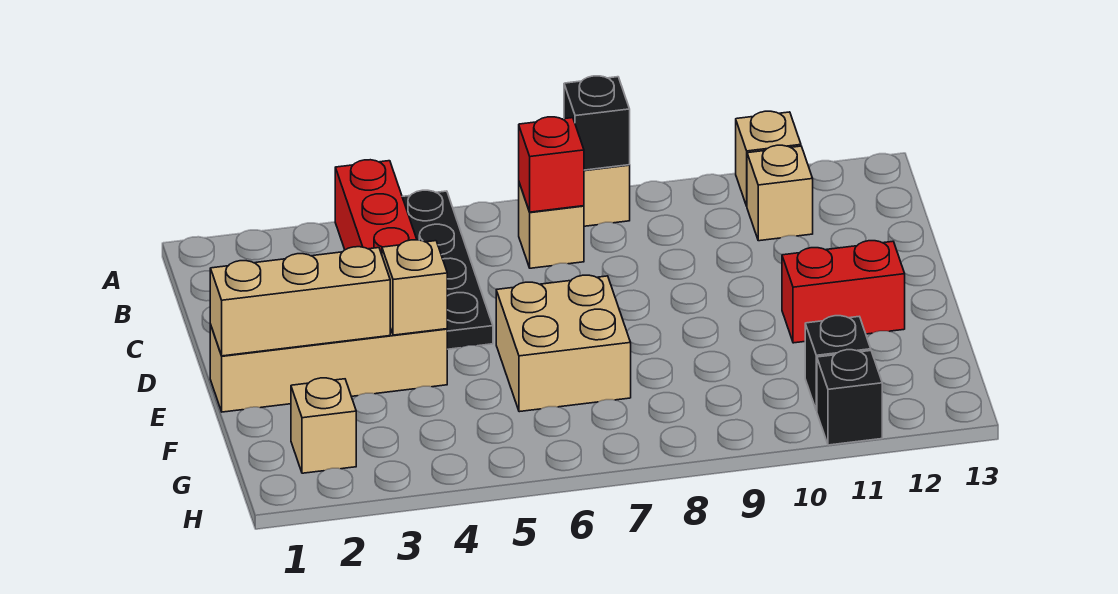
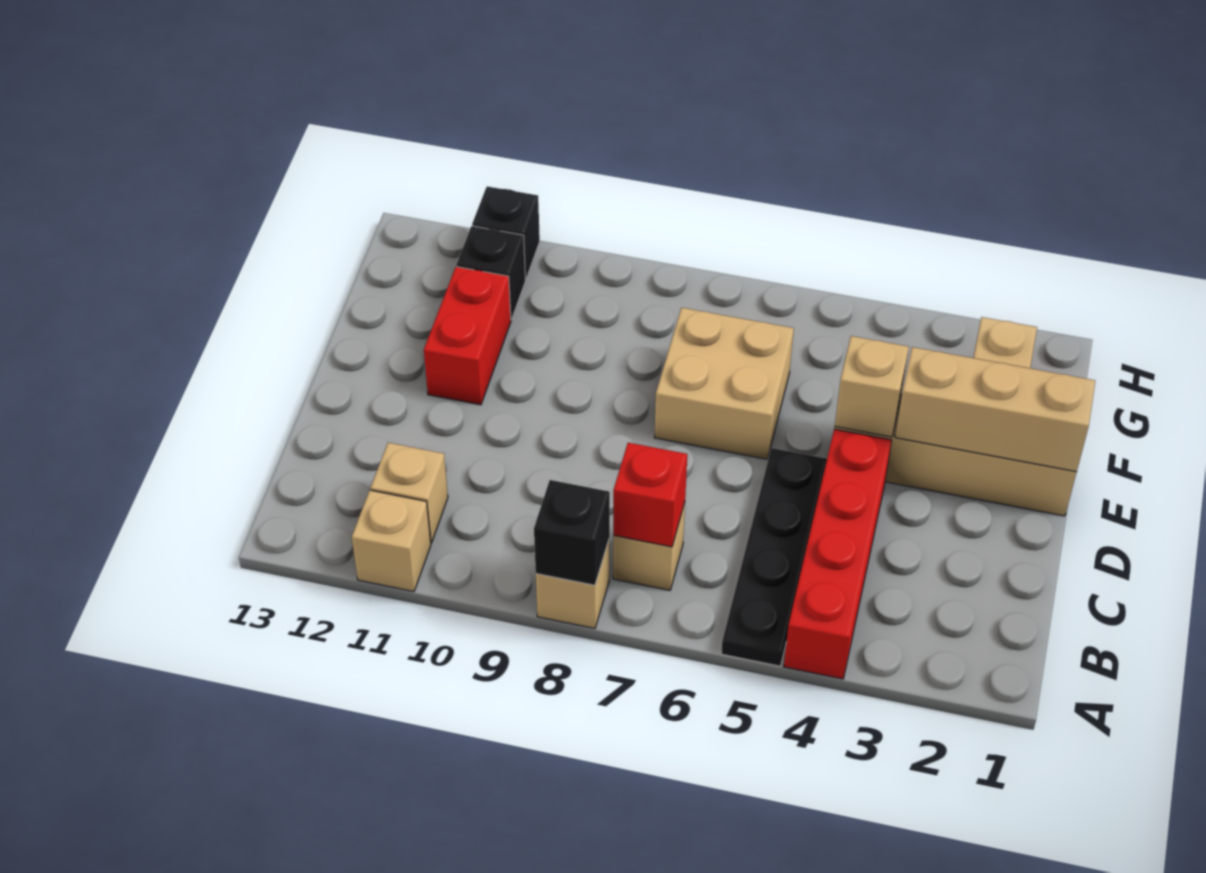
red brick E11:E12 level 1 -> red brick E11:F11 level 1

